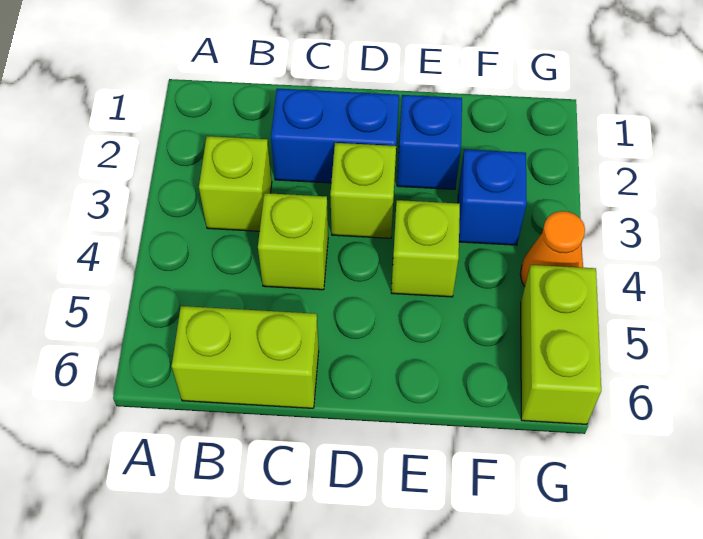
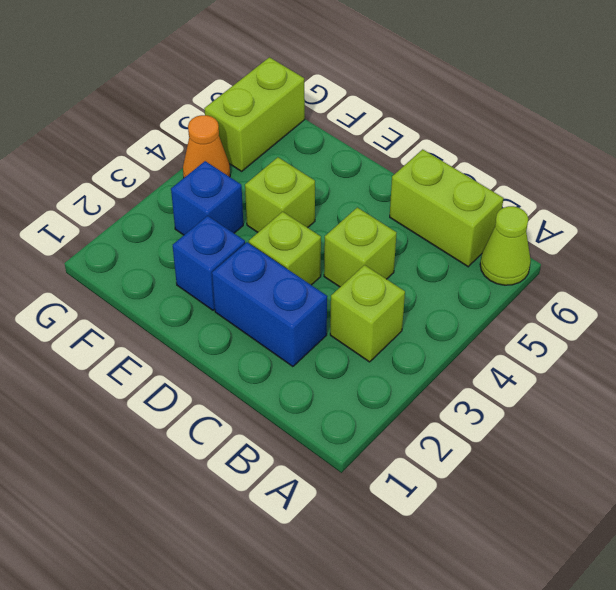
none -> lime cone A6 level 1

